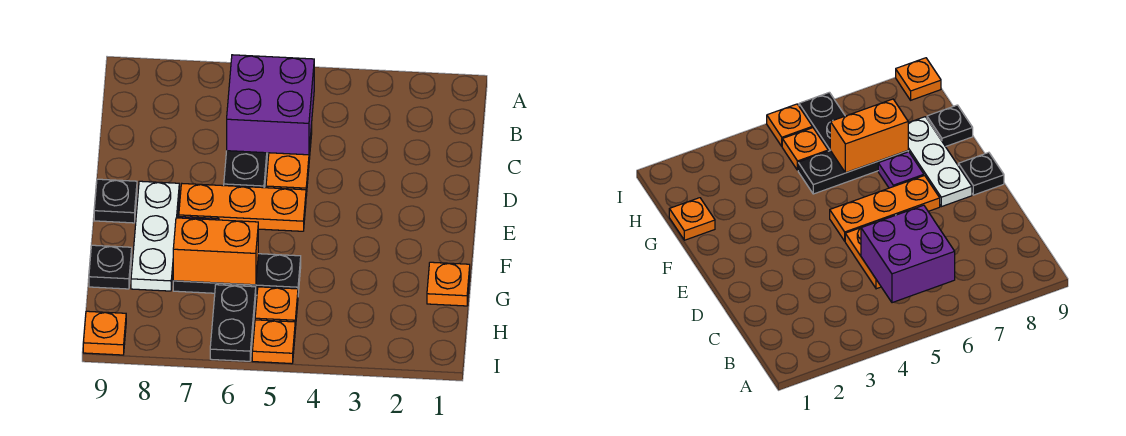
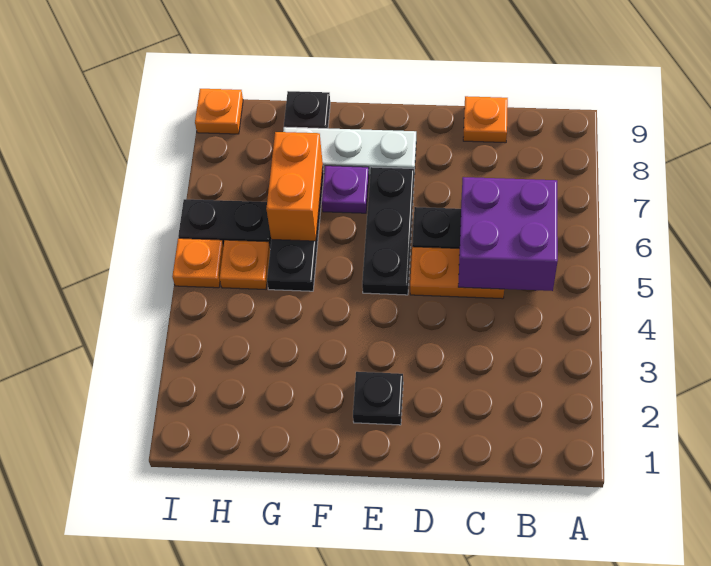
orange plate E5:E7 level 1 -> black plate E5:E7 level 1
black plate E9 level 1 -> black plate E2 level 1
orange plate G1 level 1 -> orange plate C9 level 1

